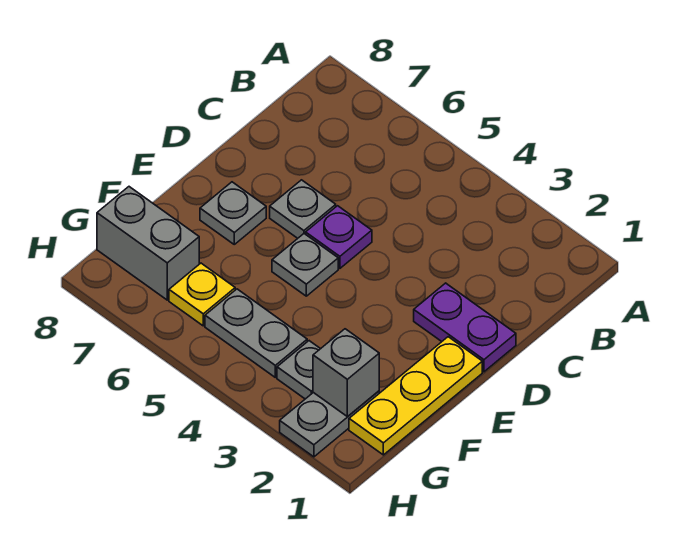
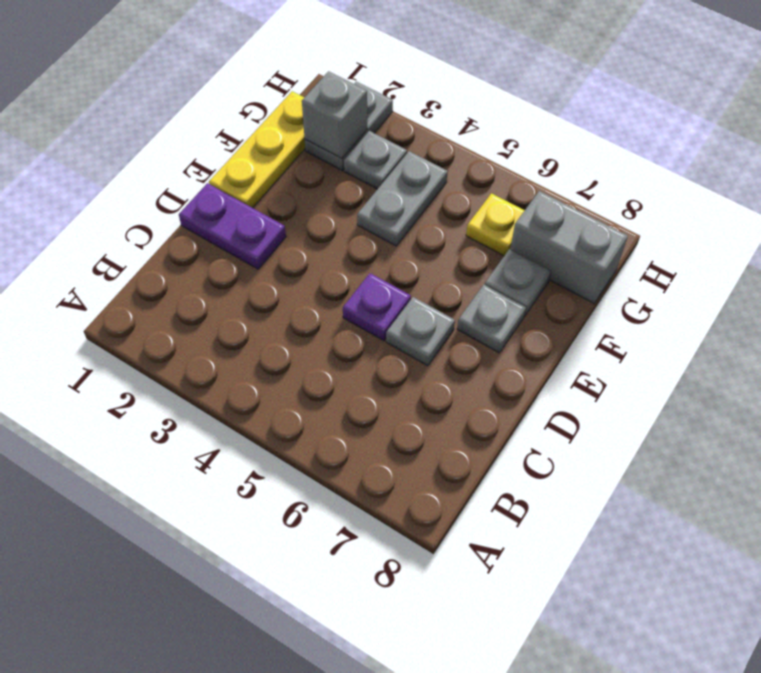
grey plate E5 level 1 -> grey plate F7 level 1
grey plate G4:G5 level 1 -> grey plate F4:G4 level 1

